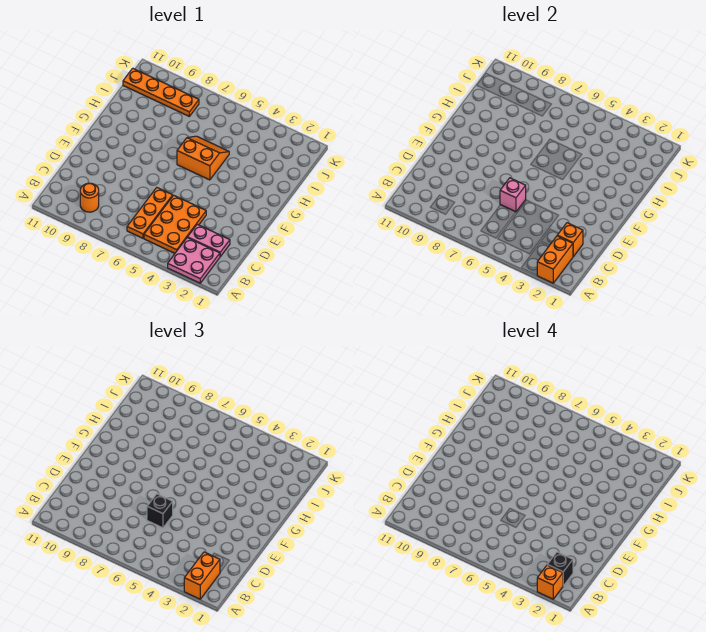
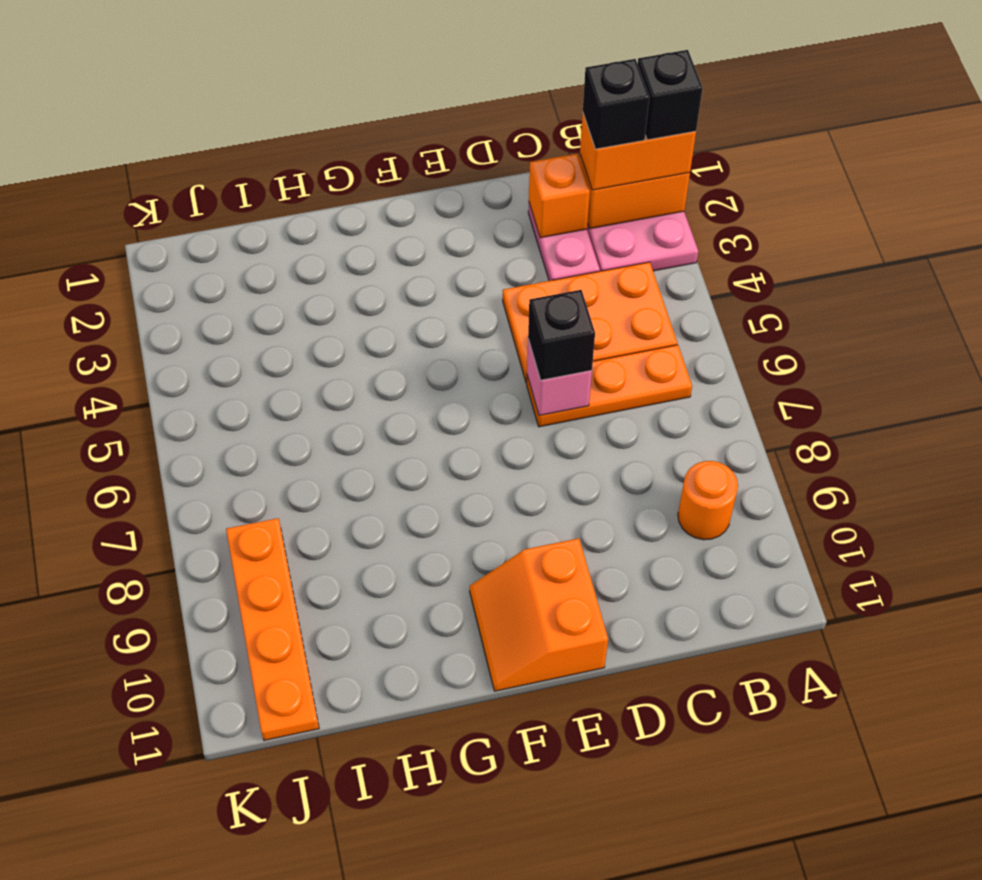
orange brick A2 level 4 -> black brick A2 level 4
orange slope G5:H6 level 1 top G -> orange slope E10:F11 level 1 top E

